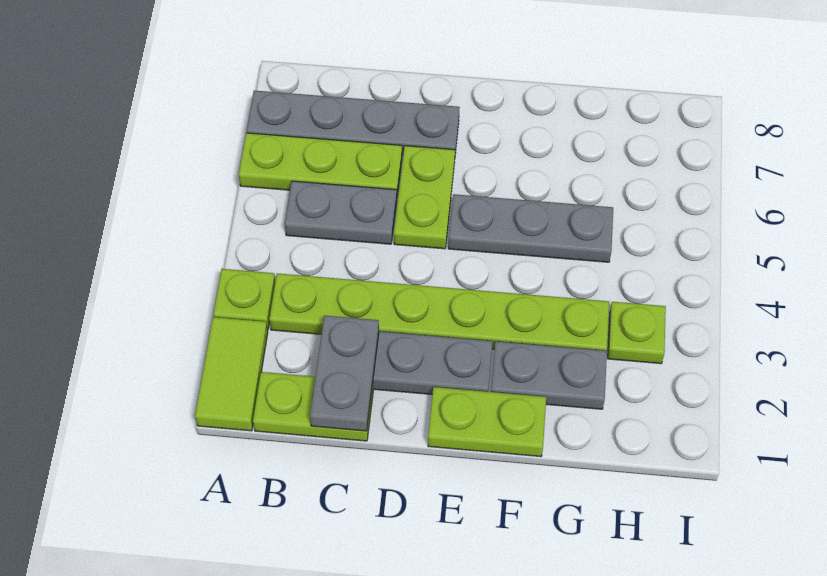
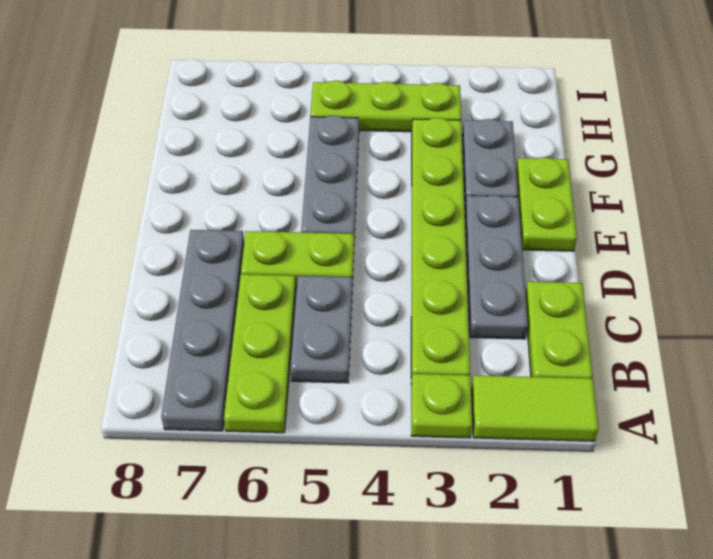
grey plate C1:C2 level 2 -> none
lime plate H3 level 1 -> lime plate H3:H5 level 1

